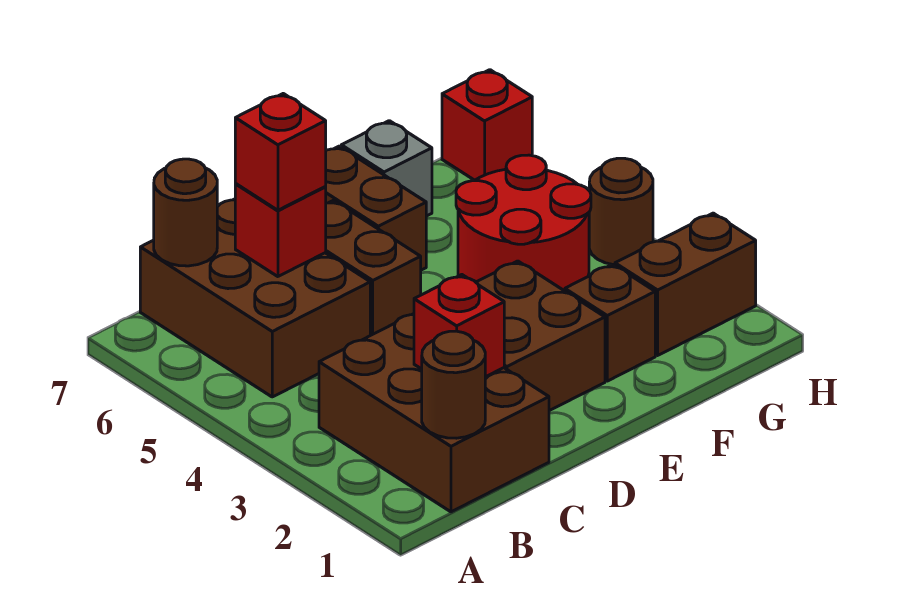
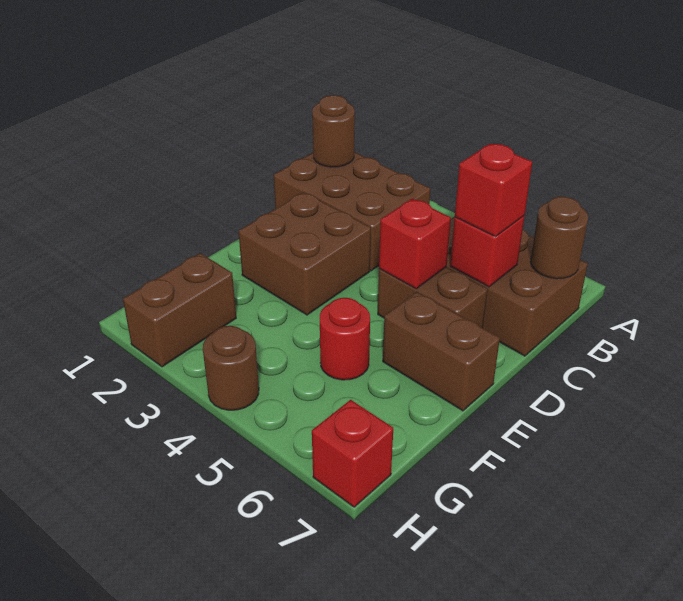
red brick C2 level 2 -> red brick D5 level 2
brown brick F2 level 1 -> none
red round brick F4:G5 level 1 -> red round brick F5 level 1
grey brick F7 level 1 -> none

